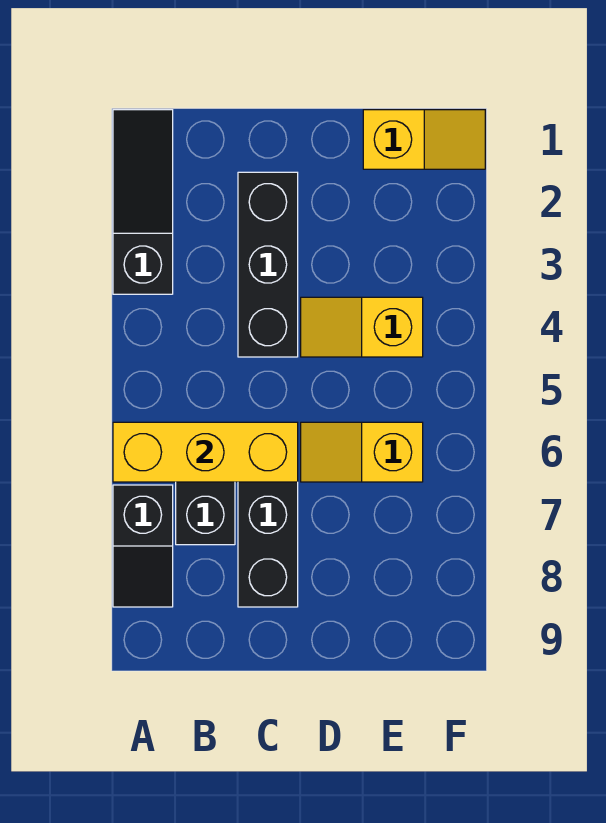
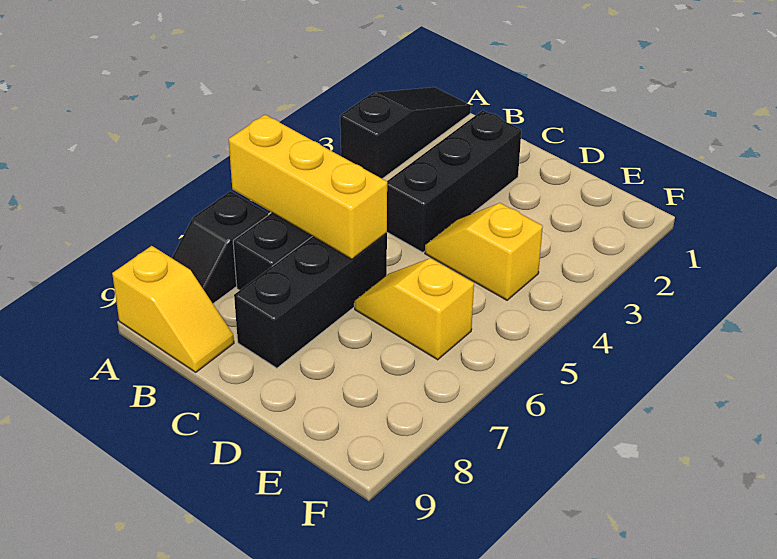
yellow slope E1:F1 level 1 top E -> yellow slope A9:B9 level 1 top A

